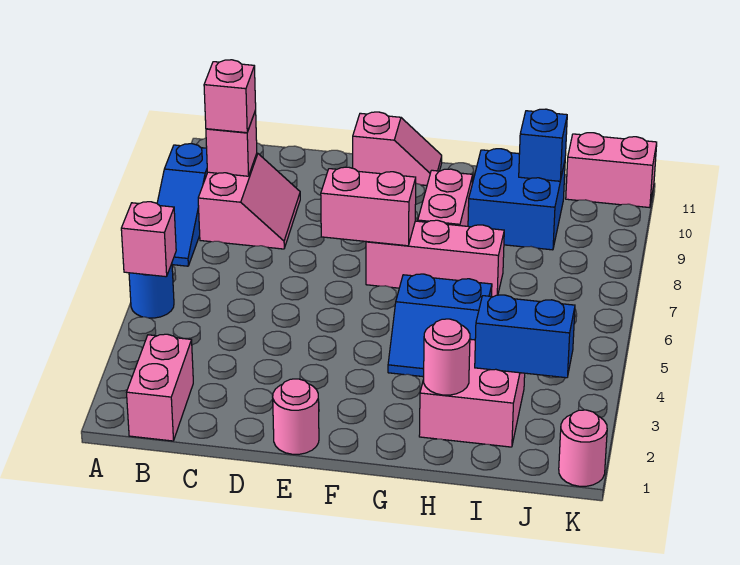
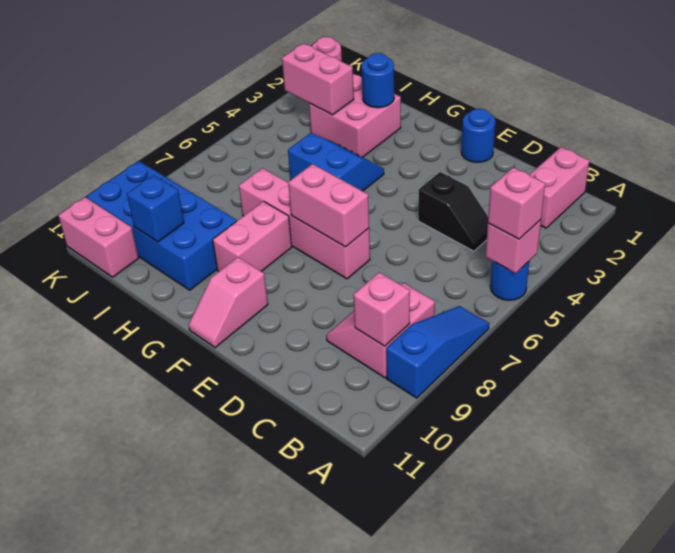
pink brick B9 level 3 -> pink brick A5 level 3
none -> black slope C4:D4 level 1 top D
pink round brick E1 level 1 -> blue round brick E1 level 1
pink slope E11:F11 level 1 top E -> pink slope F10:F11 level 1 top 10
pink brick F7:H7 level 1 -> pink brick E7:H7 level 1
pink round brick H2 level 2 -> blue round brick H2 level 2
blue brick H9:I10 level 1 -> blue brick H9:K10 level 1
blue brick I3:J3 level 2 -> pink brick I3:J3 level 2

